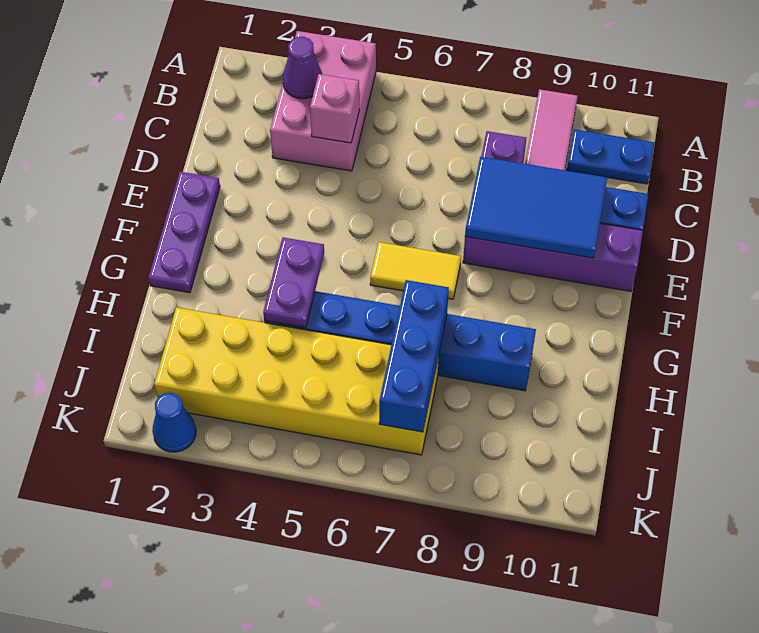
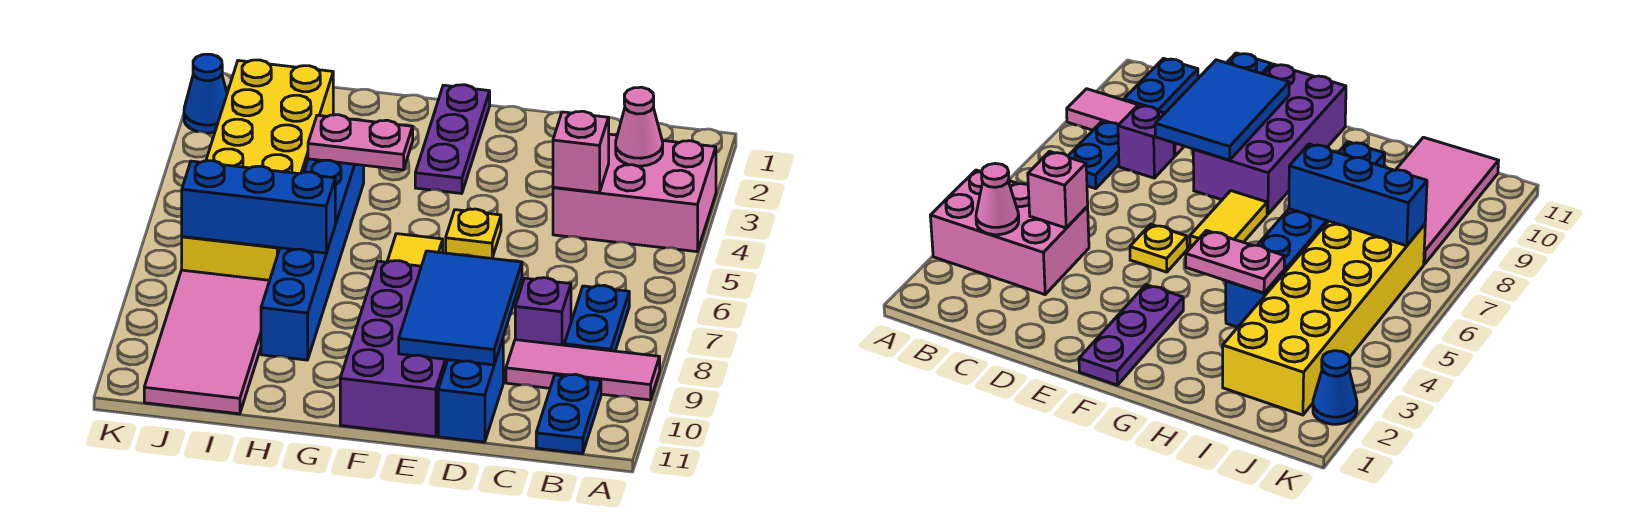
purple cone B3 level 2 -> pink cone B3 level 2
none -> blue plate B7:B8 level 1
purple plate E1:G1 level 1 -> purple plate F1:F3 level 1
none -> yellow plate E5 level 1
purple brick E8:E11 level 1 -> purple brick E8:F11 level 1
purple plate G4:H4 level 2 -> pink plate G4:H4 level 2
none -> pink tile I8:J11 level 1

